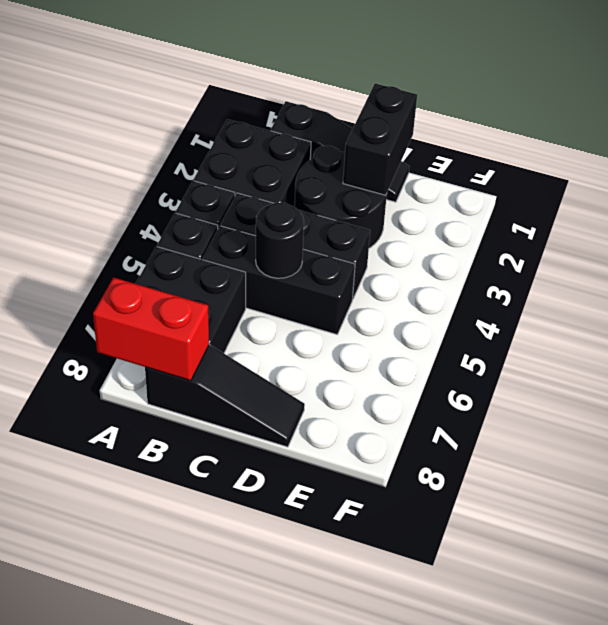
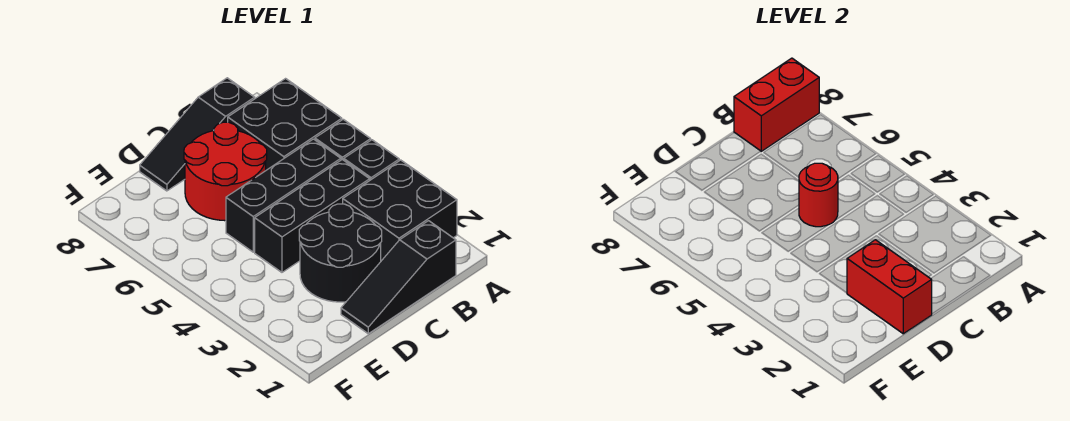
black round brick C5 level 2 -> red round brick C5 level 2
none -> red round brick C6:D7 level 1
black brick D1:D2 level 2 -> red brick D1:D2 level 2

